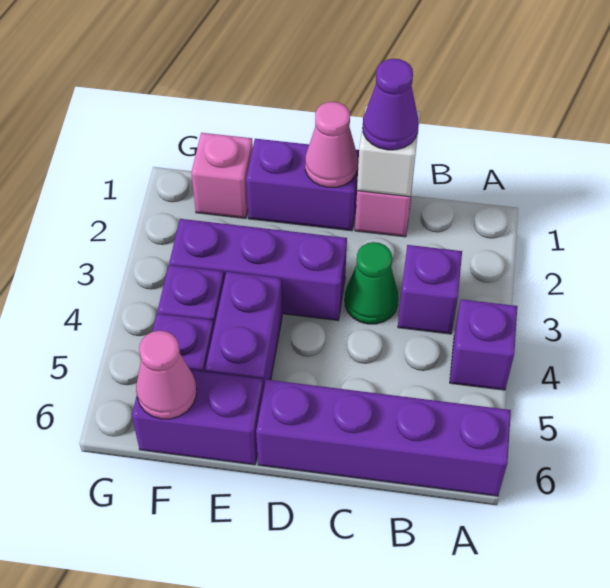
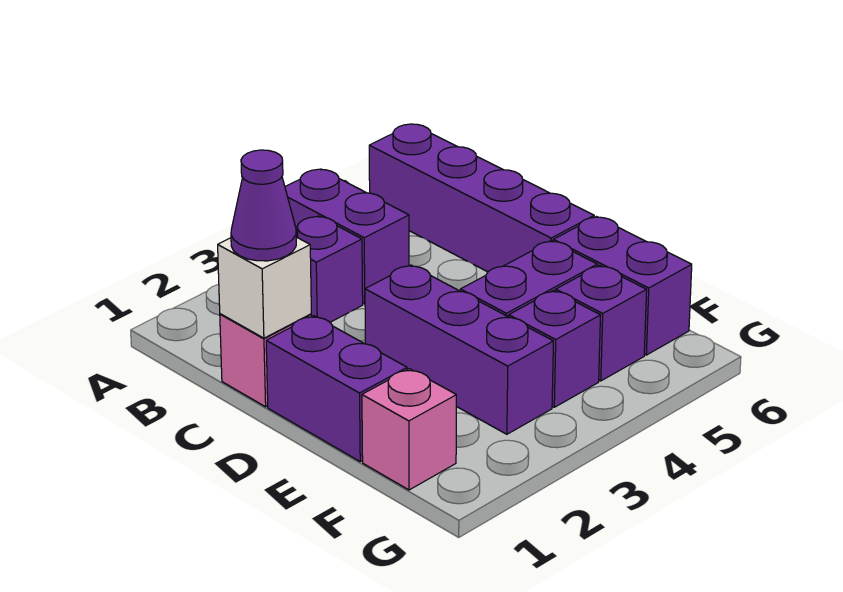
purple brick A4 level 1 -> purple brick A4:B4 level 1
green cone C3 level 1 -> none
pink cone D1 level 2 -> none
pink cone F6 level 2 -> none

